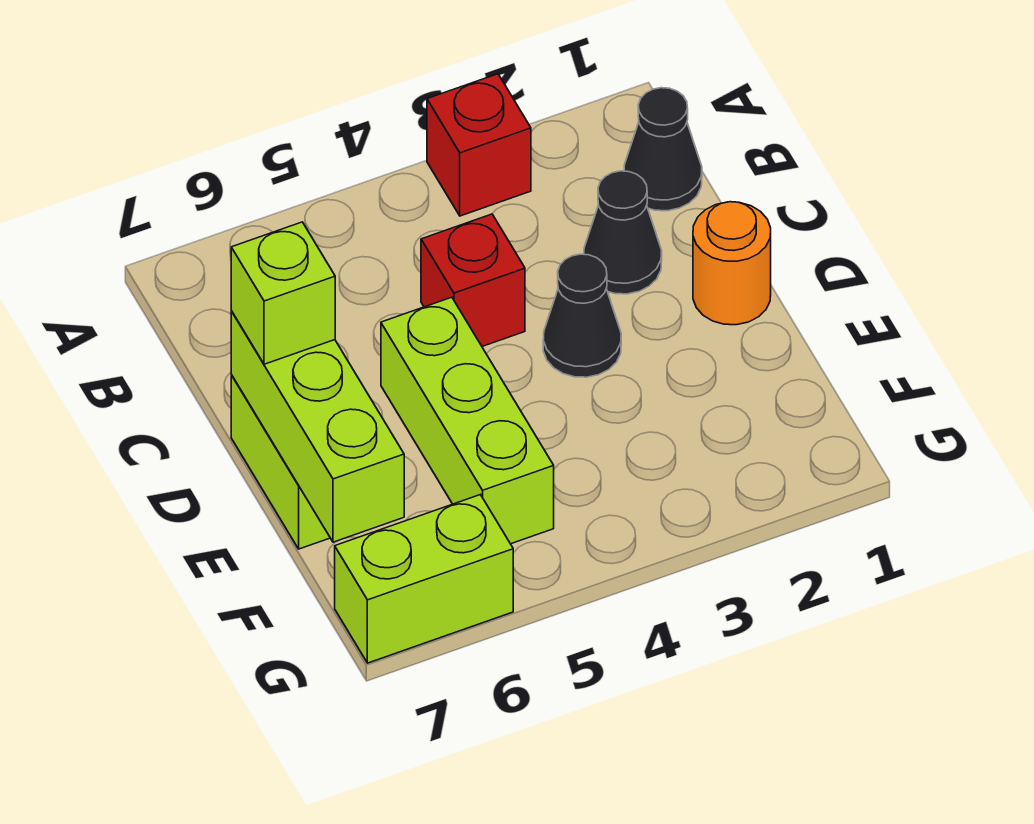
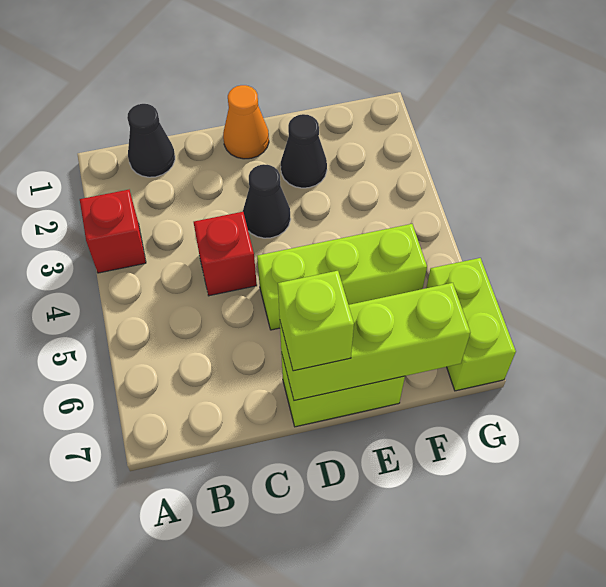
black cone C2 level 1 -> black cone E2 level 1
orange round brick D1 level 1 -> orange cone D1 level 1

